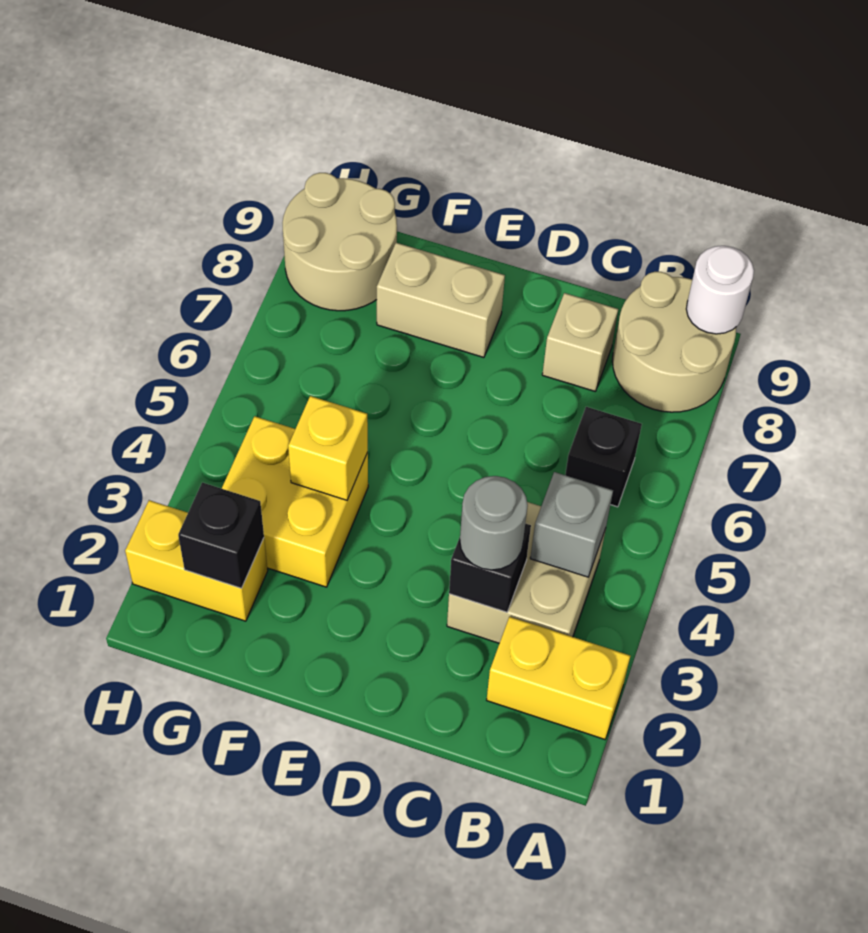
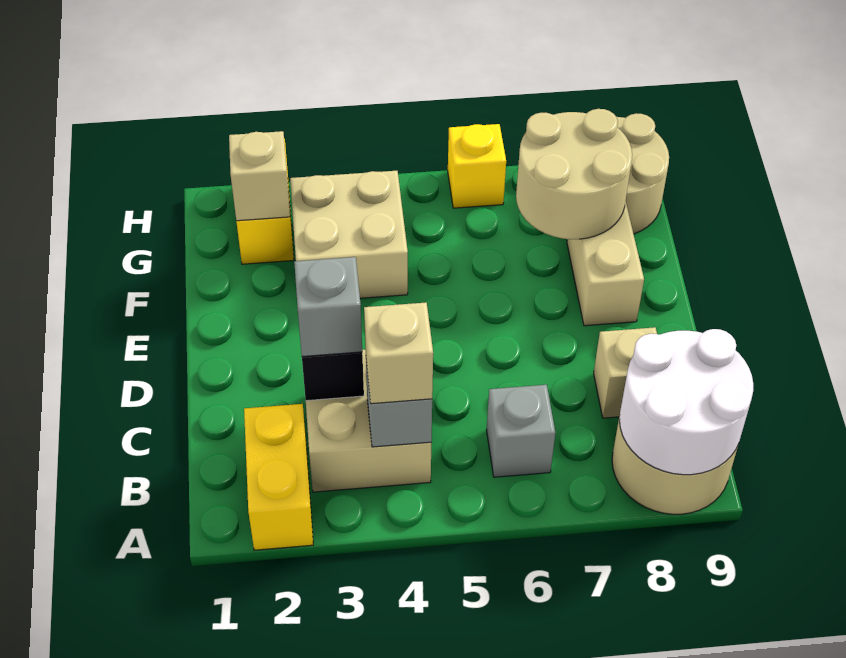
white round brick A9 level 2 -> white round brick A8:B9 level 2
none -> tan brick B4 level 3
black brick B6 level 1 -> grey brick B6 level 1
grey round brick C3 level 3 -> grey brick C3 level 3
yellow brick F3:G4 level 1 -> tan brick F3:G4 level 1
yellow brick F4 level 2 -> yellow brick H6 level 1
none -> tan round brick F7:G8 level 2
black brick G2 level 2 -> tan brick G2 level 2

